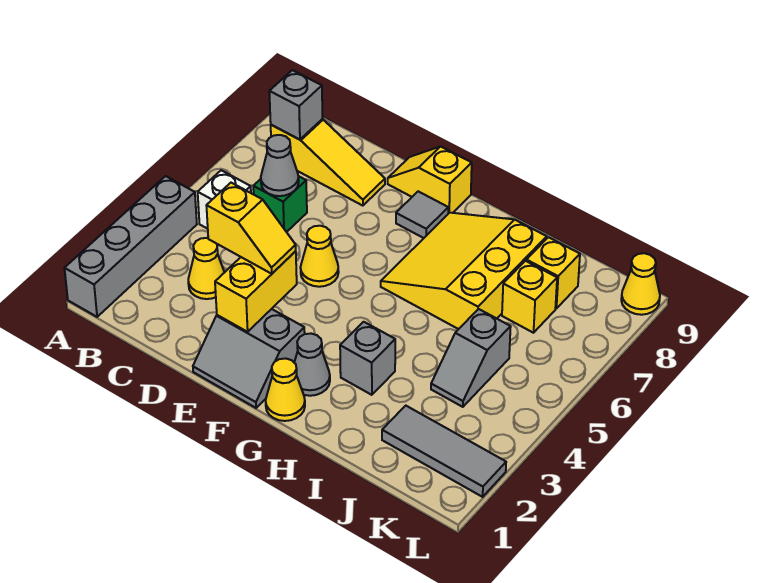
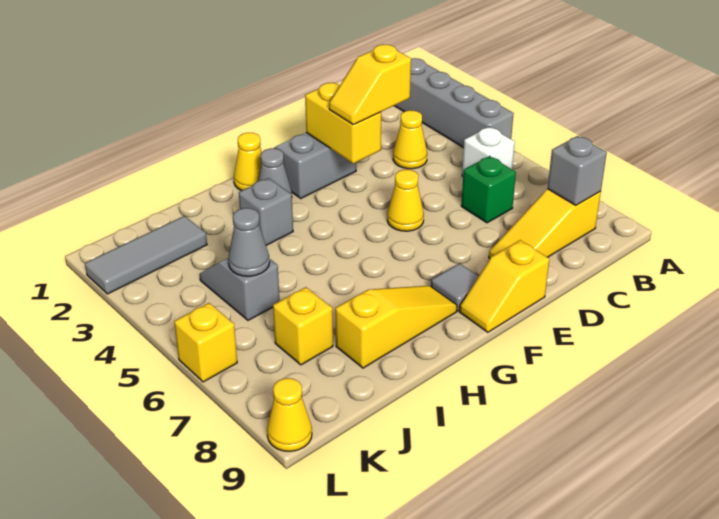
grey cone C6 level 2 -> grey cone J5 level 2
yellow slope E9:F9 level 1 top F -> yellow slope E9:F9 level 1 top E
yellow slope G6:I8 level 1 top I -> yellow slope G8:I8 level 1 top I
yellow brick J8 level 1 -> yellow brick L6 level 1

